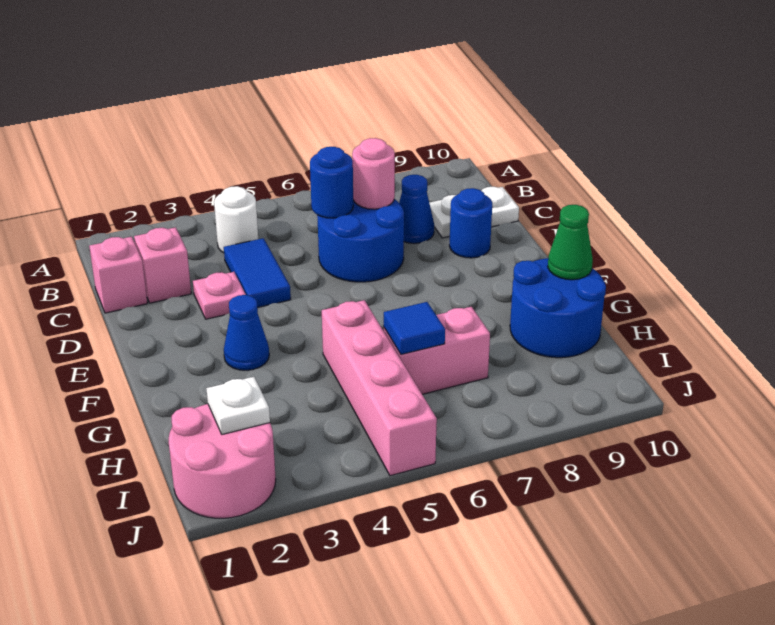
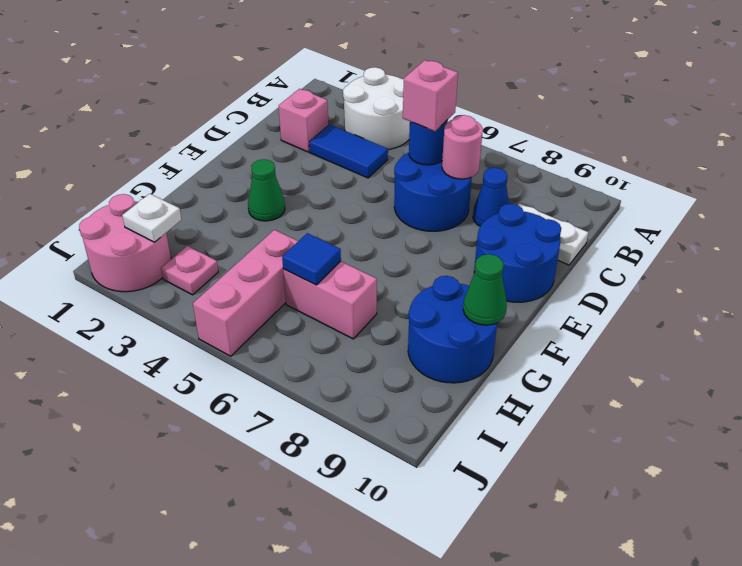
white round brick B4 level 1 -> white round brick A3:B4 level 1
pink brick C1 level 1 -> pink brick C6 level 3
blue tile C4:D4 level 1 -> blue tile C3:C4 level 1
pink plate D3 level 1 -> pink plate I3 level 1
blue round brick D9 level 1 -> blue round brick D9:E10 level 1
blue cone F3 level 1 -> green cone F3 level 1
pink brick G5:J5 level 1 -> pink brick H5:J5 level 1

